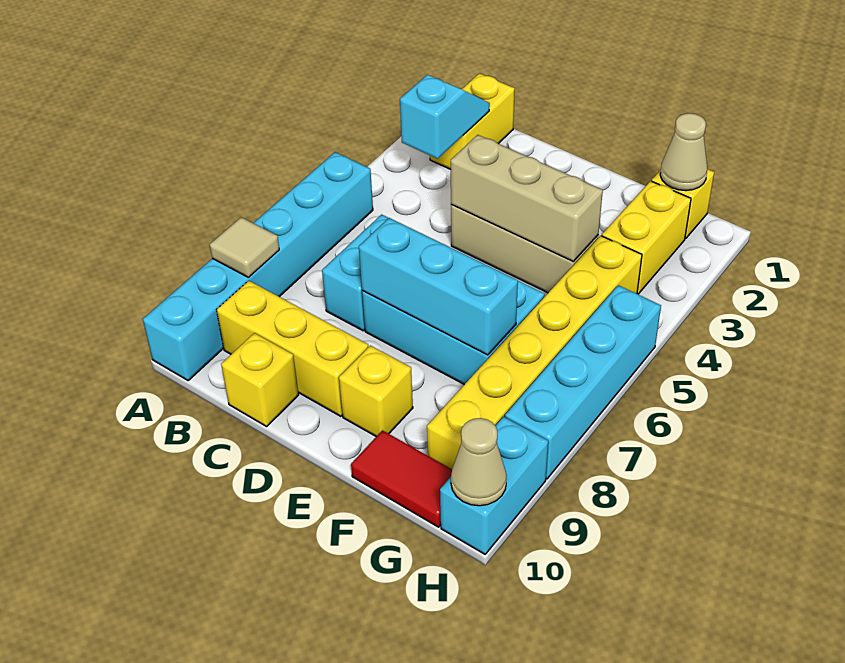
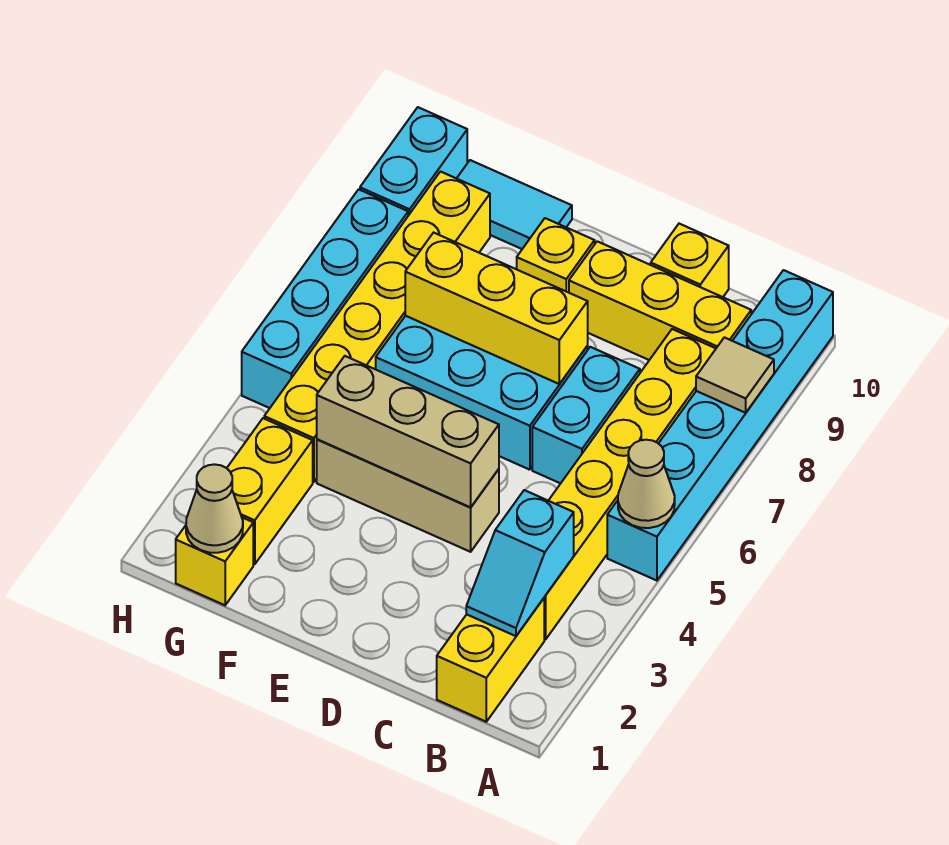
none -> yellow brick B3:B8 level 1
cyan brick D7:F7 level 2 -> yellow brick D7:F7 level 2
red tile F10:G10 level 1 -> cyan tile F10:G10 level 1
tan cone H10 level 2 -> tan cone A5 level 2

